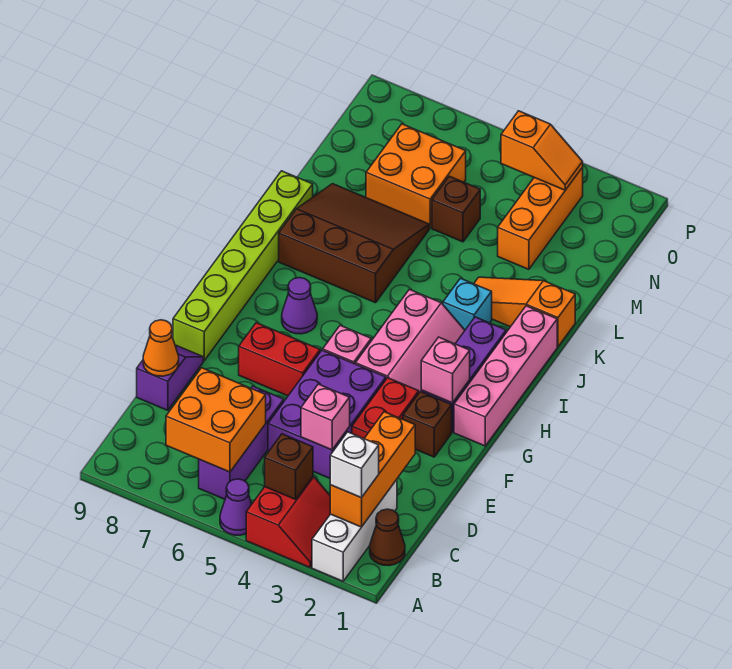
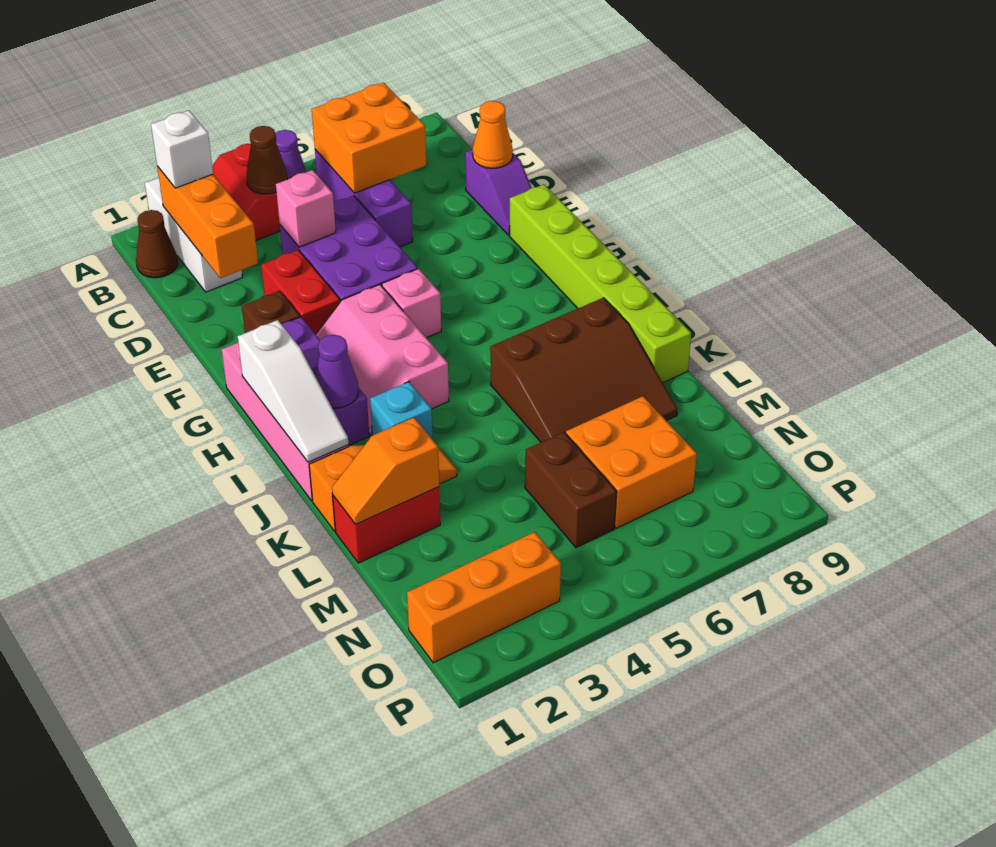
brown brick B4 level 2 -> brown cone B4 level 2
red brick F6:F7 level 1 -> red brick L1:L2 level 1
pink brick G2 level 2 -> none
none -> white slope H1:J1 level 2 top H
purple cone H7 level 1 -> purple cone I2 level 2
orange brick M3:O3 level 1 -> orange brick O1:O3 level 1
brown brick M5 level 1 -> brown brick M5:N5 level 1
orange slope O3:O4 level 2 top 4 -> orange slope L1:L2 level 2 top 2

